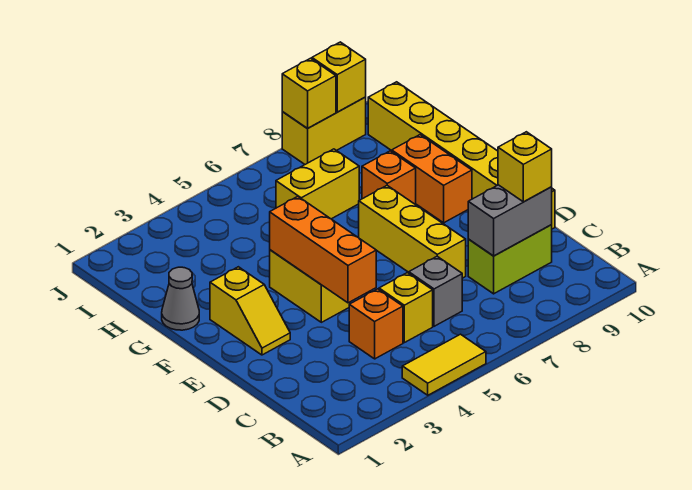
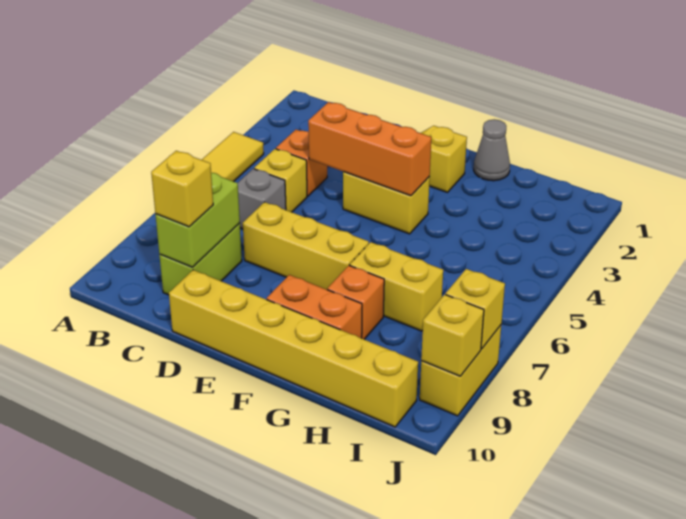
grey brick C8:C9 level 2 -> lime brick C8:C9 level 2
yellow brick H6:H7 level 1 -> yellow brick G7:H7 level 1

